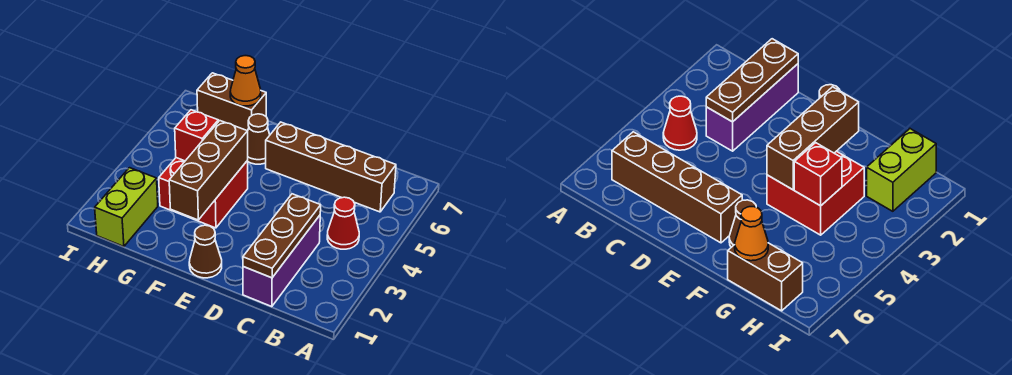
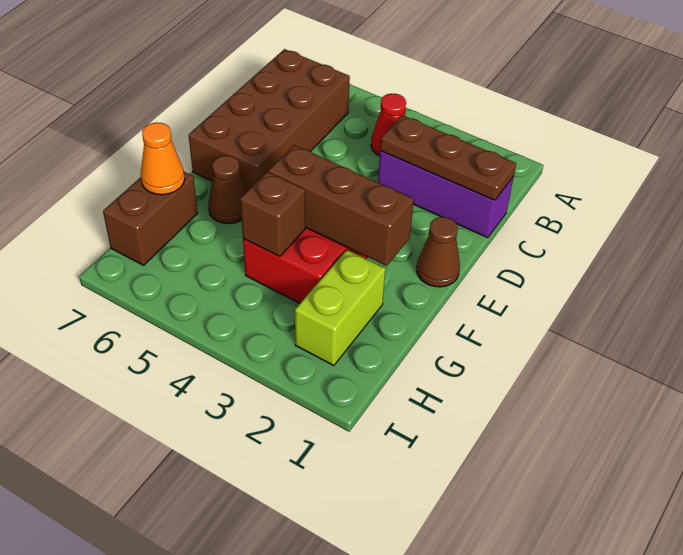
brown brick B6:E6 level 1 -> brown brick B6:E7 level 1
red brick G4 level 2 -> brown brick G4 level 2
lime brick H1:H2 level 1 -> lime brick G2:H2 level 1

